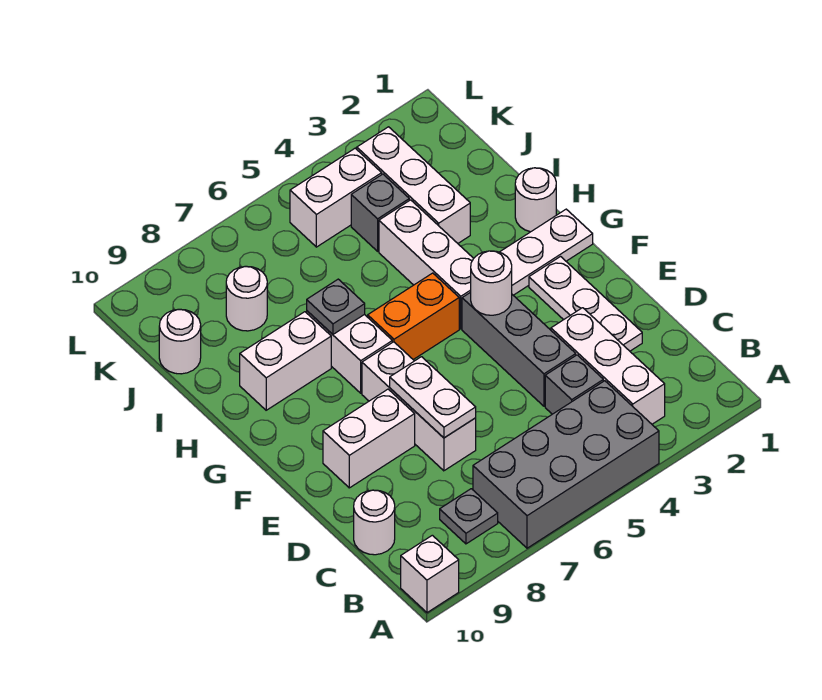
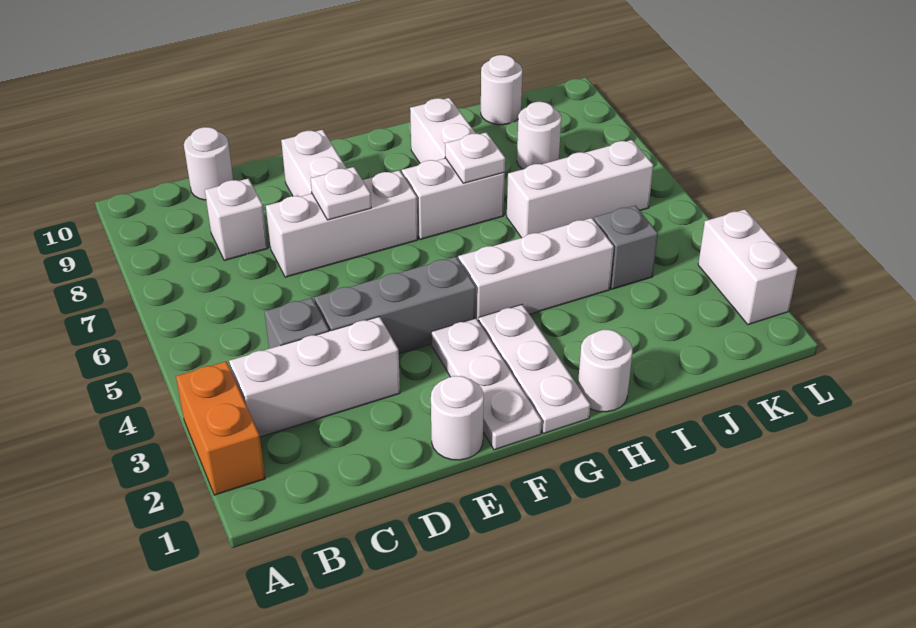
grey brick A4:B7 level 1 -> none
white brick A10 level 1 -> white brick C8 level 1
grey plate B8 level 1 -> none
white plate D2:F2 level 1 -> white plate F1:F3 level 1
white plate D7:E7 level 2 -> white plate E7 level 2
white round brick F4 level 2 -> white round brick E1 level 1
orange brick G5:G6 level 1 -> orange brick A2:A3 level 1
grey plate H7 level 2 -> white plate H7 level 2
white brick I3:K3 level 1 -> white brick I6:K6 level 1
white brick K4:K5 level 1 -> white brick L2:L3 level 1

